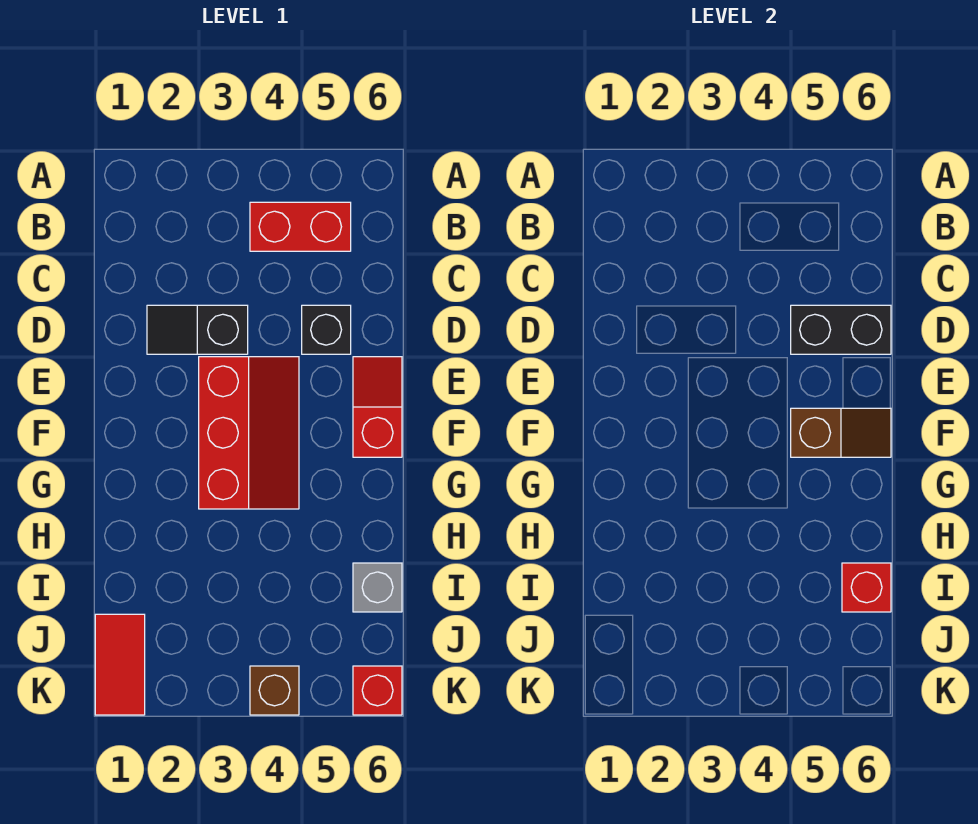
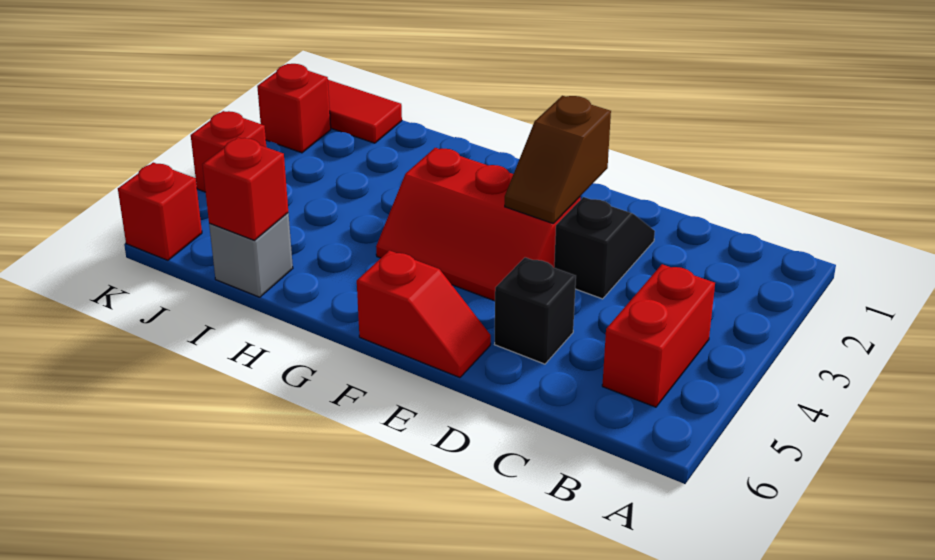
black brick D5:D6 level 2 -> none
brown slope F5:F6 level 2 top 5 -> brown slope E2:E3 level 2 top 2
none -> red brick K2 level 1
brown brick K4 level 1 -> red brick K4 level 1

